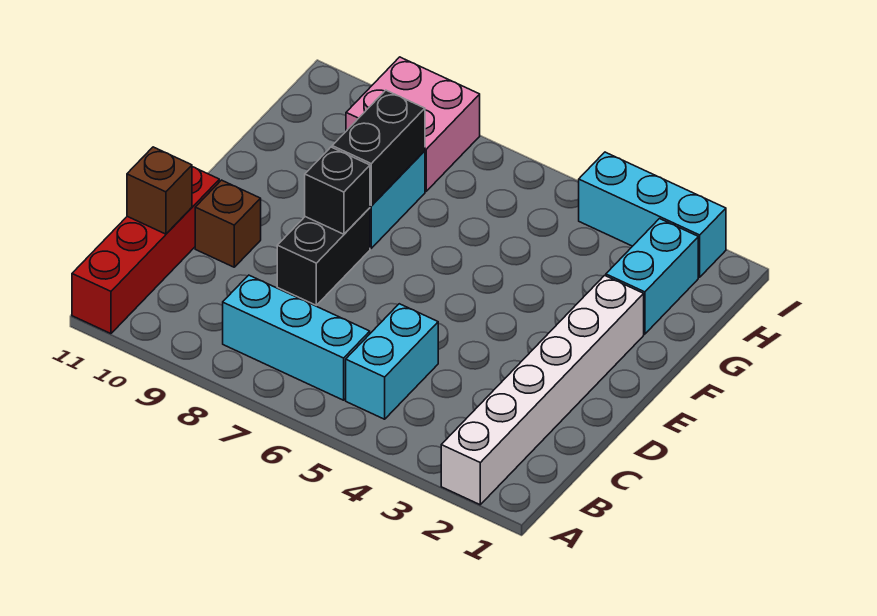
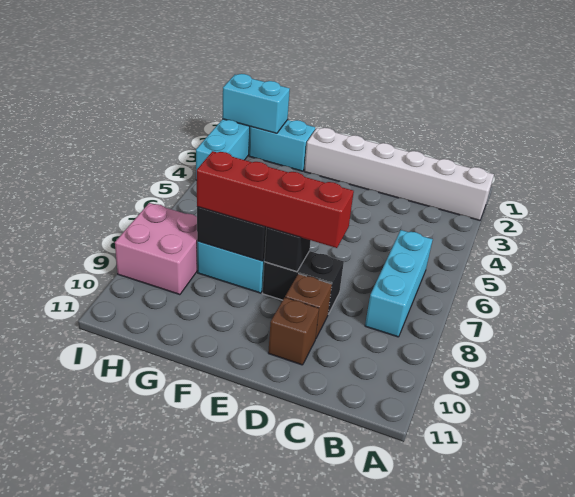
red brick A11:D11 level 1 -> red brick D8:G8 level 3
cyan brick B5:C5 level 1 -> cyan brick H2:I2 level 2
brown brick C11 level 2 -> brown brick D9 level 1

